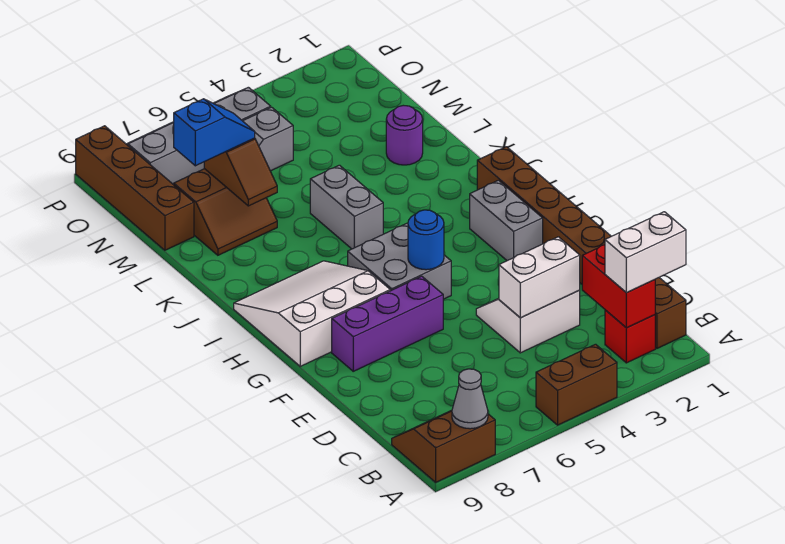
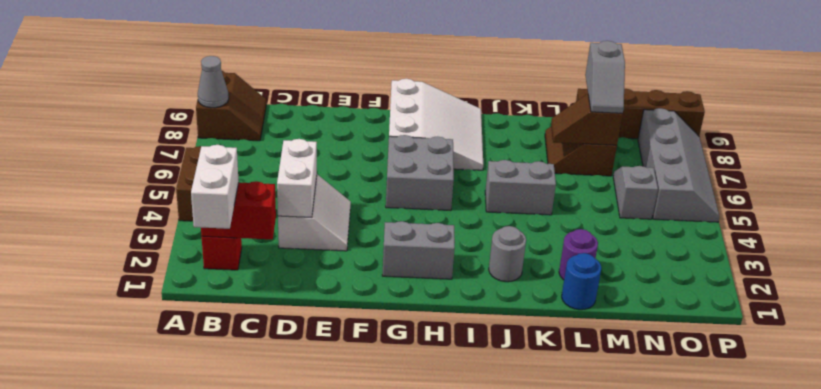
brown brick B1:I1 level 1 -> none
purple brick F6:F8 level 1 -> none
blue round brick G5 level 2 -> blue round brick L1 level 1
none -> grey round brick J2 level 1
blue slope M7:M8 level 3 top 8 -> grey slope M7:M8 level 3 top 8

